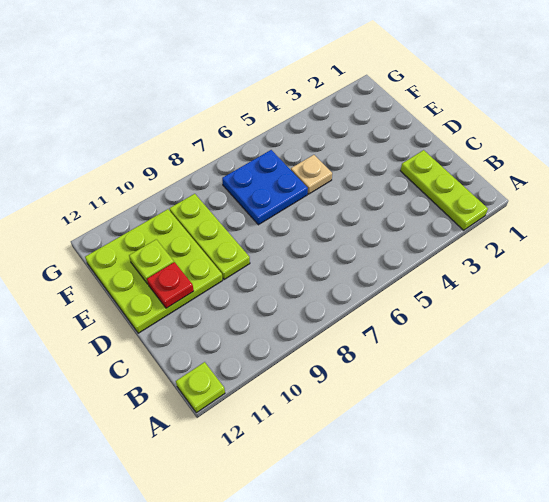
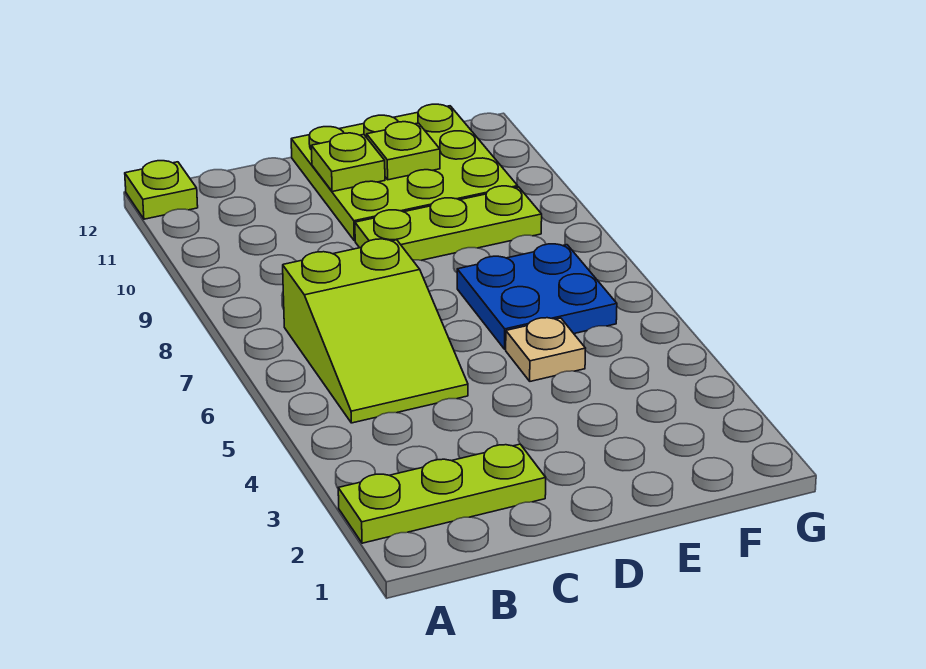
none -> lime slope B5:C7 level 1 top 7
red plate D11 level 2 -> lime plate D11 level 2

